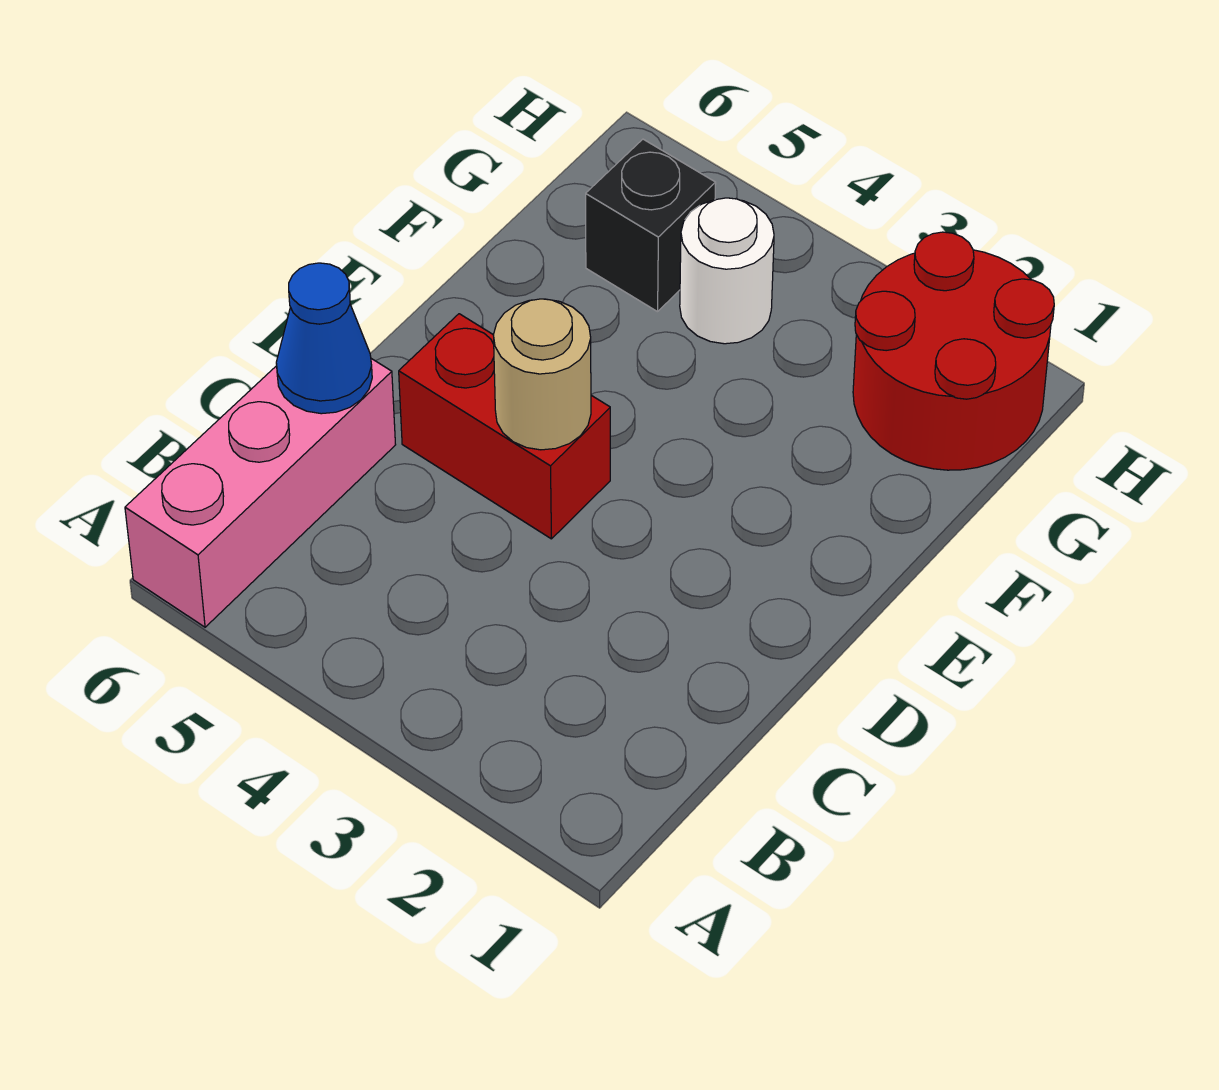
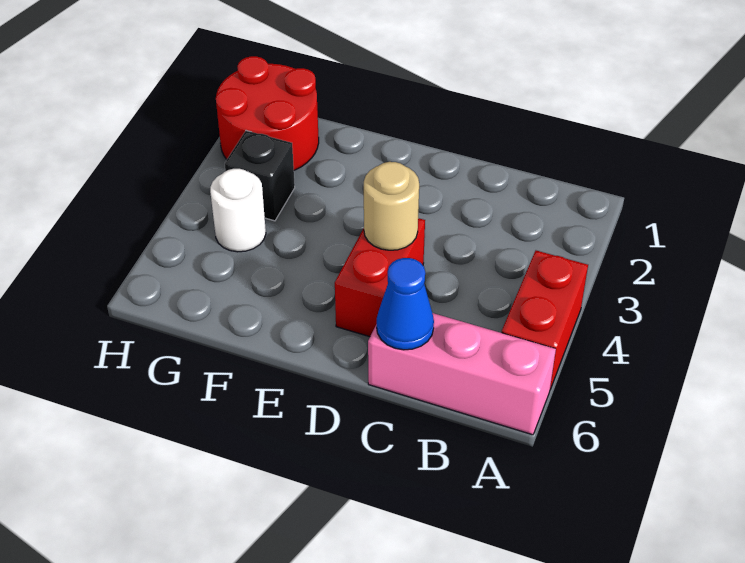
none -> red brick A4:A5 level 1
black brick G5 level 1 -> black brick G3 level 1

